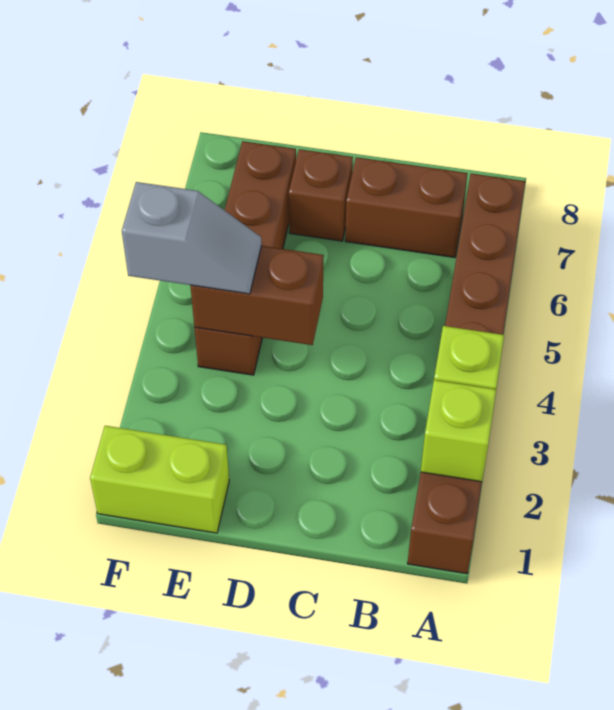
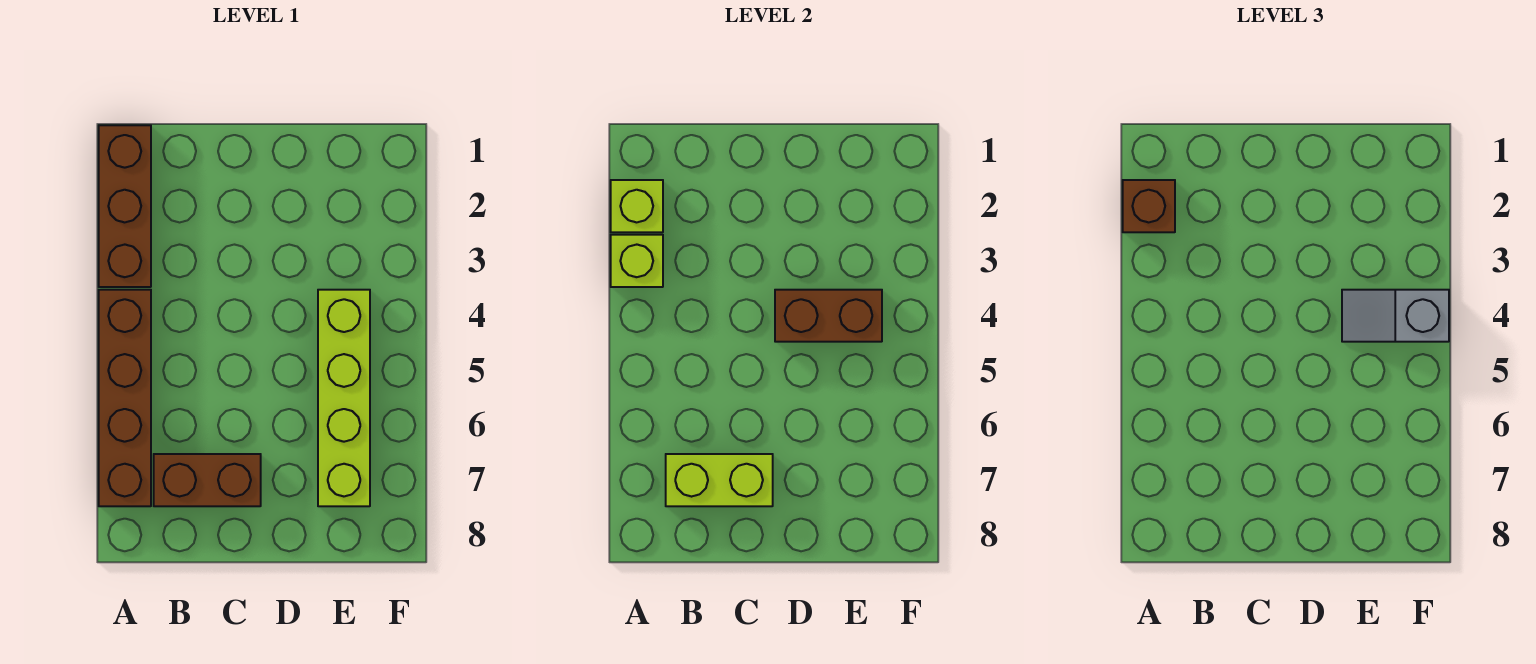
brown brick D7 level 1 -> brown brick A2 level 3
lime brick E1:F1 level 1 -> lime brick B7:C7 level 2
brown brick E4:E7 level 1 -> lime brick E4:E7 level 1

